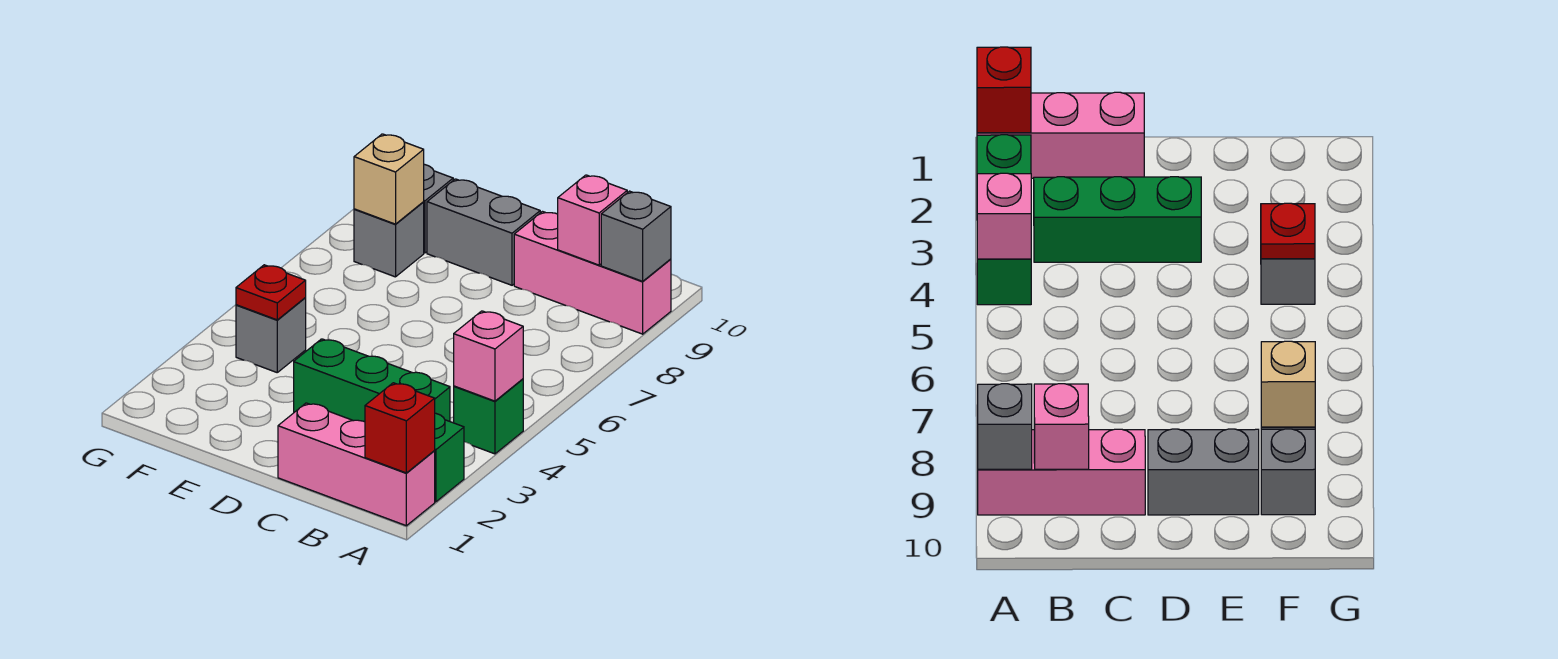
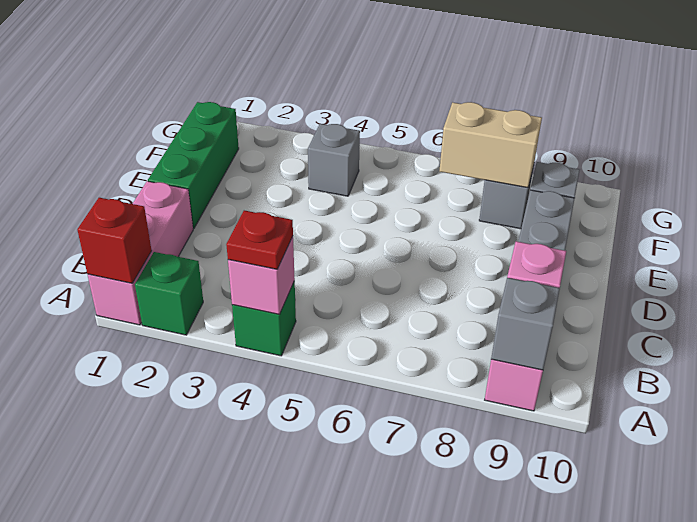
green brick B3:D3 level 1 -> green brick D1:F1 level 1
red plate F4 level 2 -> red plate A4 level 3
tan brick F8 level 2 -> tan brick F7:F8 level 2

